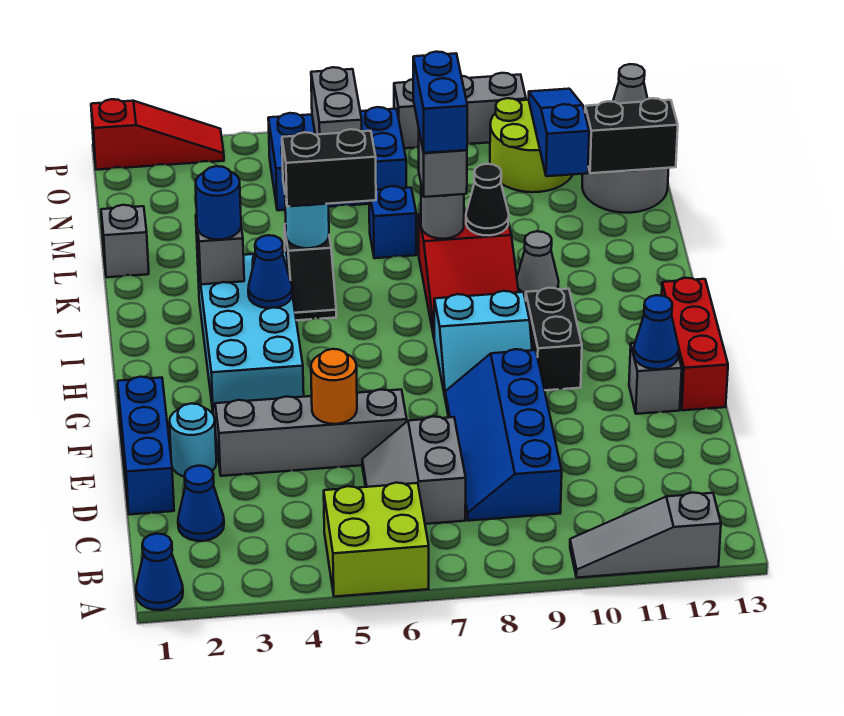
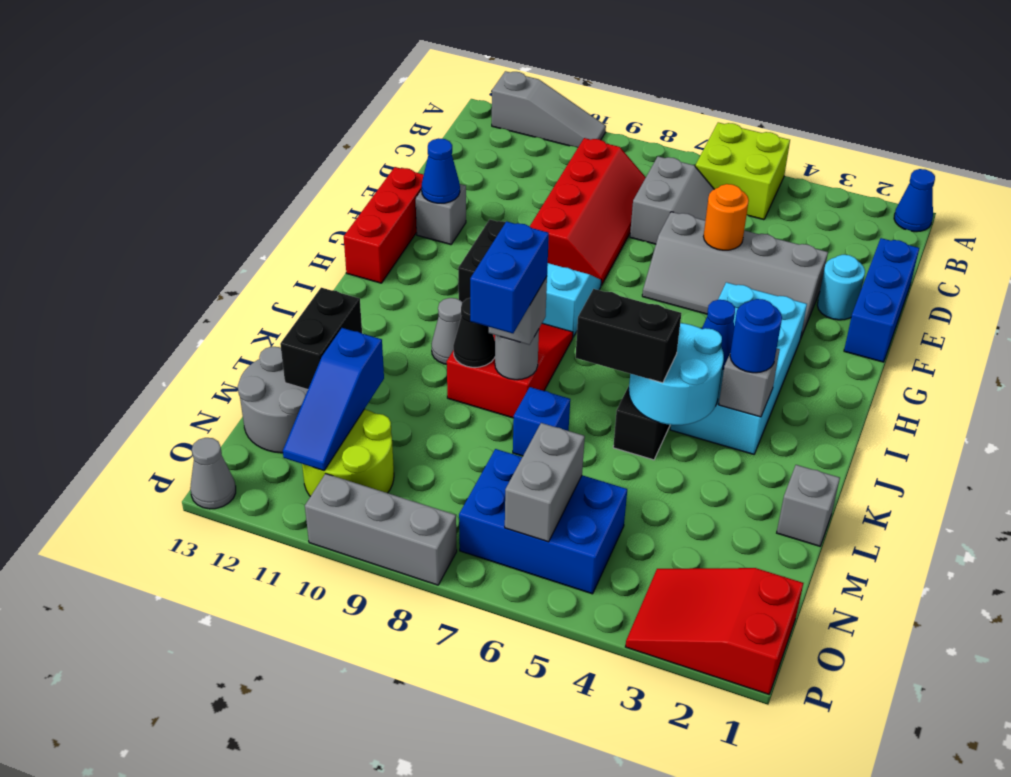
blue cone C2 level 1 -> none
blue slope C8:F9 level 1 top 9 -> red slope C8:F9 level 1 top 9
cyan round brick K5 level 2 -> cyan round brick J4:K5 level 2
black brick M12:M13 level 2 -> black brick L12:M12 level 2
red slope P1:P3 level 1 top 1 -> red slope O1:P3 level 1 top 1

